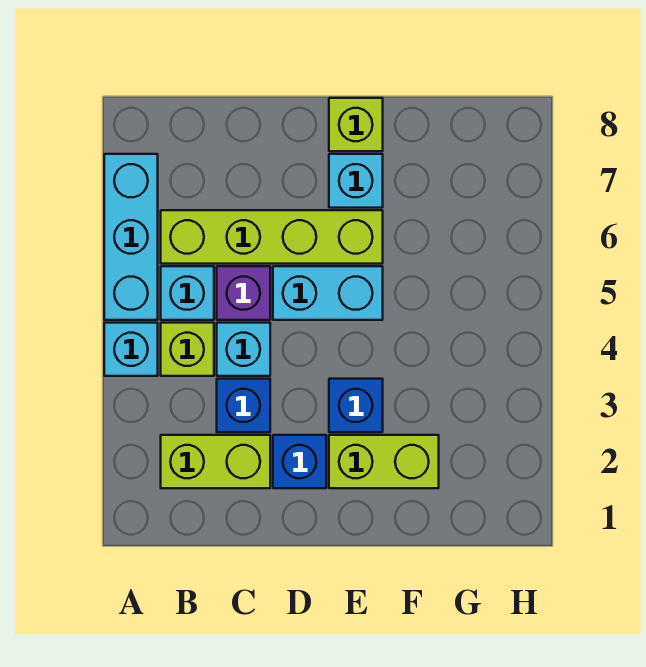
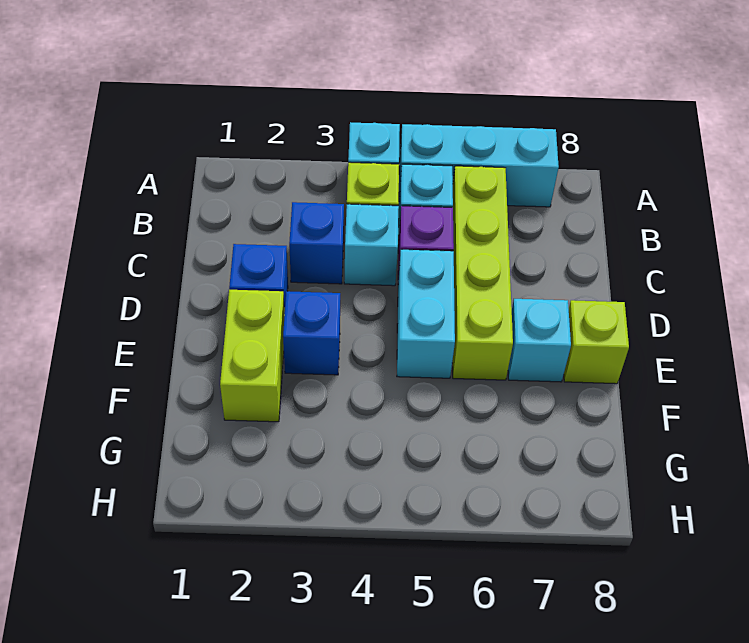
lime brick B2:C2 level 1 -> none

